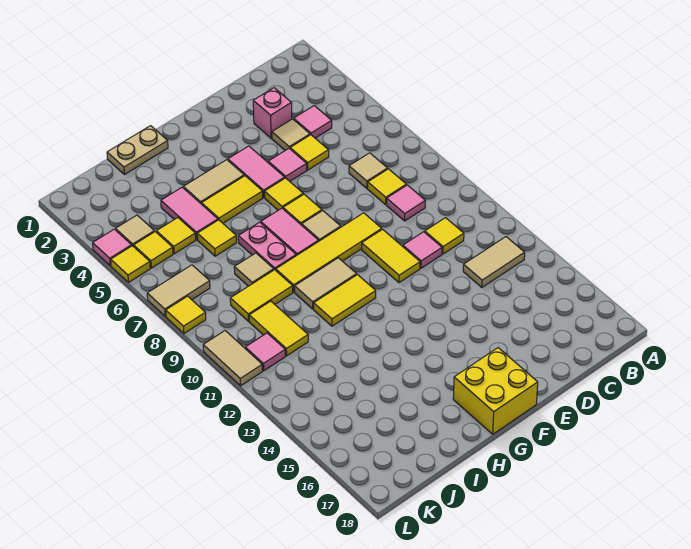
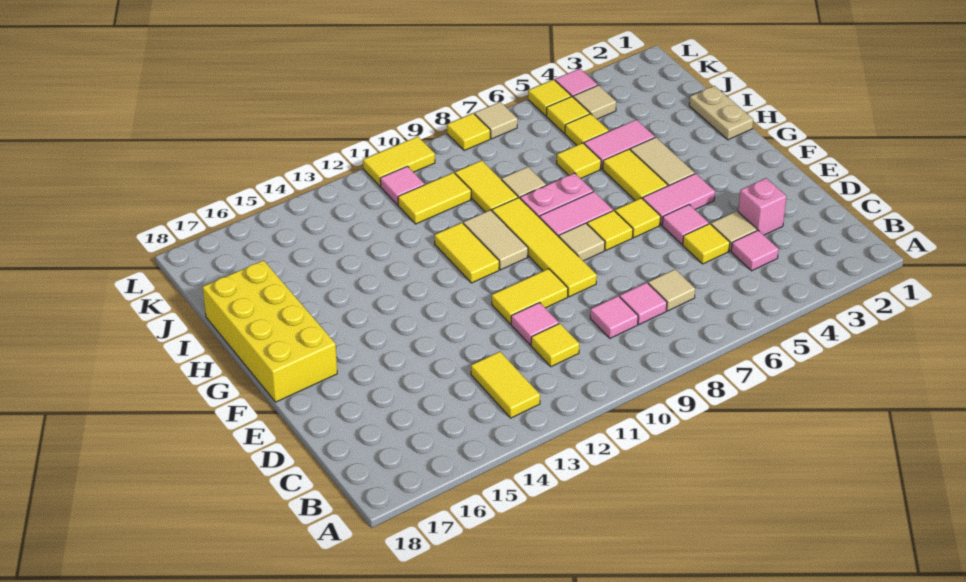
tan tile B13:C13 level 1 -> yellow tile B13:C13 level 1
yellow tile C8 level 1 -> pink tile C8 level 1
yellow brick F17:G18 level 1 -> yellow brick F17:I18 level 1
tan tile K7:L7 level 1 -> tan tile L7 level 1
tan tile L10:L11 level 1 -> yellow tile L10:L11 level 1

